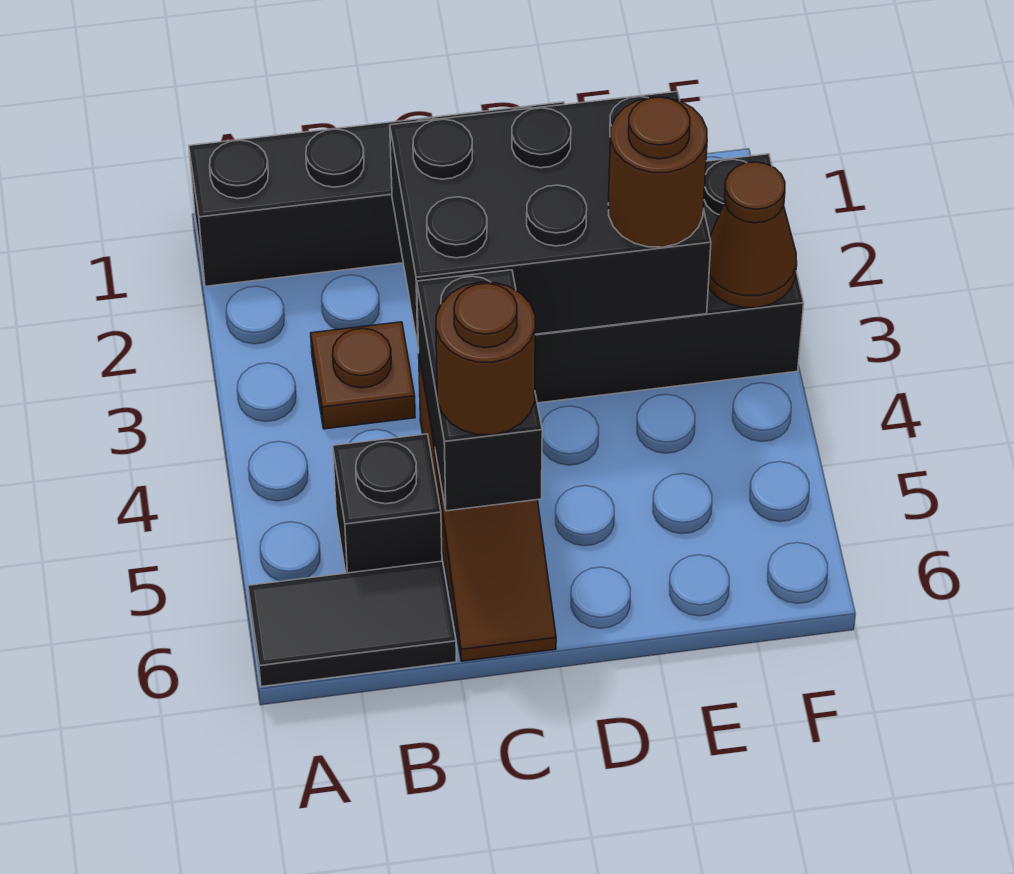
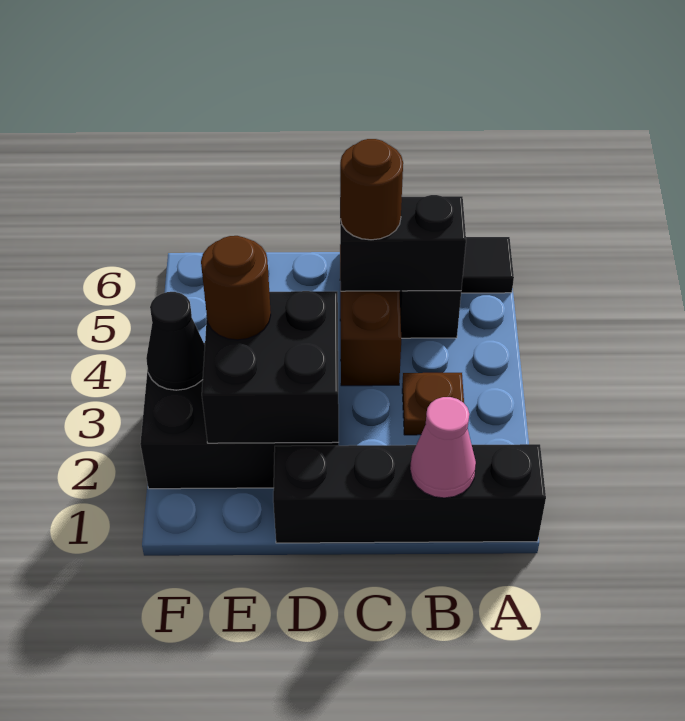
none -> pink cone B1 level 2
black brick C2:E3 level 2 -> black brick D2:E3 level 2
black brick C4:C5 level 2 -> black brick B5:C5 level 2
brown cone F3 level 2 -> black cone F3 level 2

